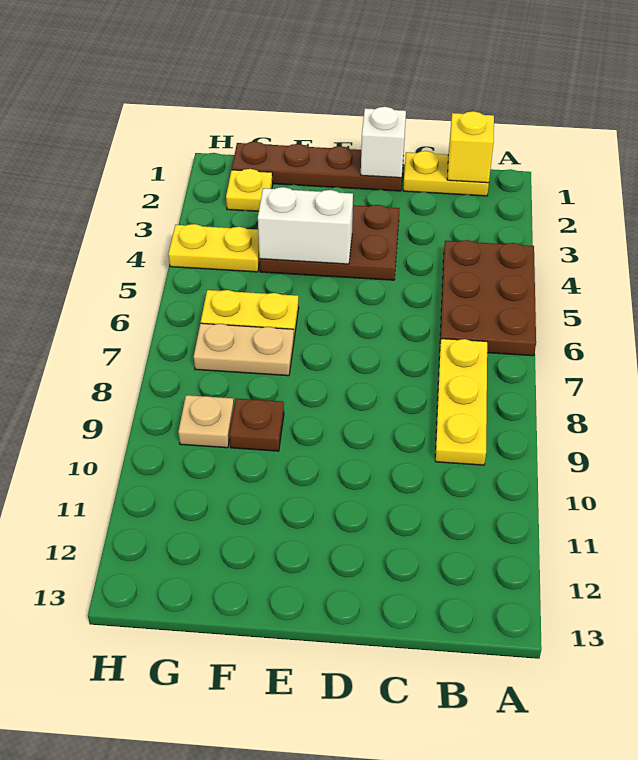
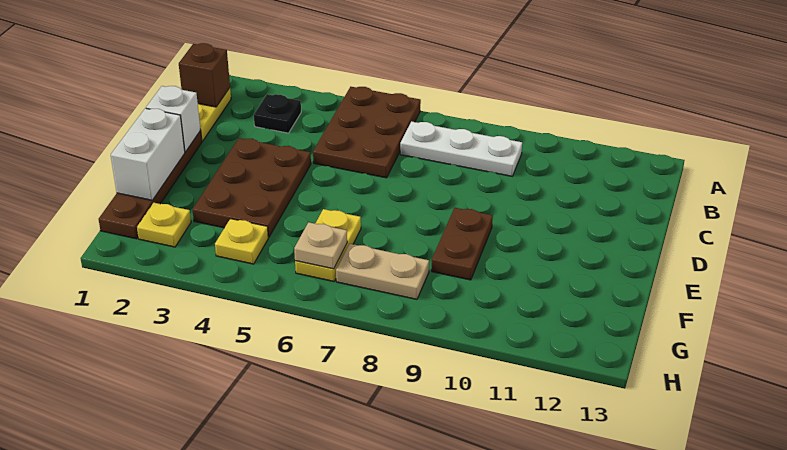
brown plate A4:B6 level 1 -> brown plate A5:C6 level 1
yellow brick B1 level 2 -> brown brick B1 level 2
none -> black plate B3 level 1
yellow plate B7:B9 level 1 -> white plate B7:B9 level 1
white brick E4:F4 level 2 -> white brick E1:F1 level 2
tan plate F7:G7 level 1 -> tan plate G7:G8 level 1
brown plate F9 level 1 -> brown plate E9:F9 level 1
yellow plate G4:H4 level 1 -> yellow plate G4 level 1
tan plate G9 level 1 -> tan plate G6 level 2

